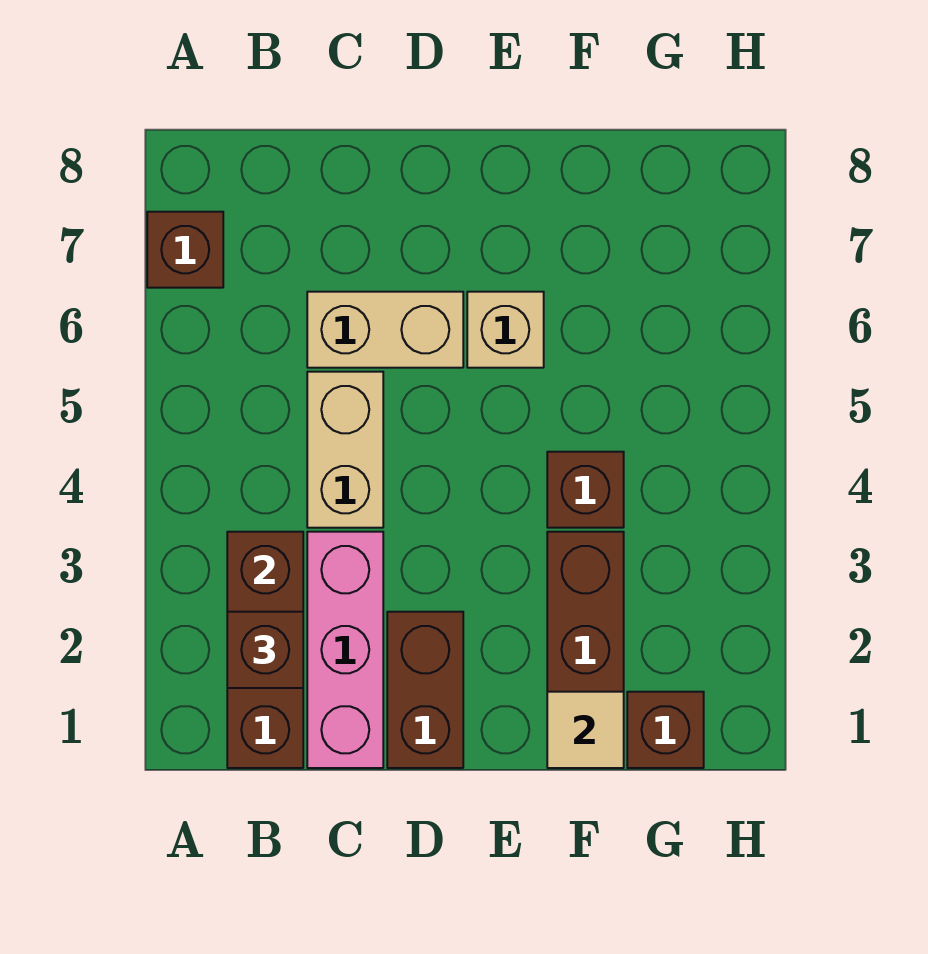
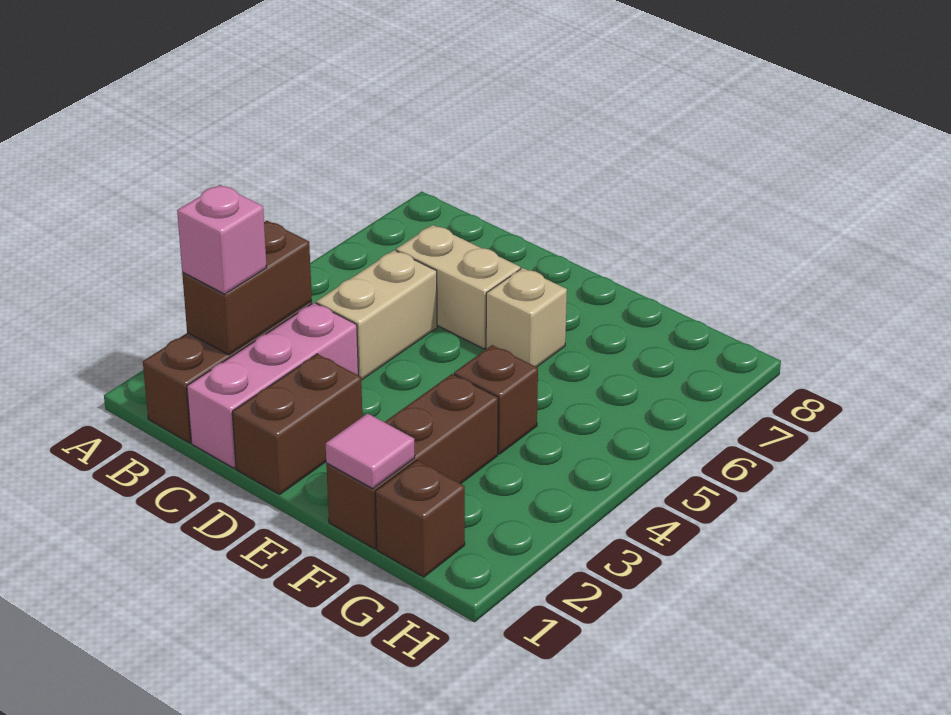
brown brick A7 level 1 -> none
brown brick B2 level 3 -> pink brick B2 level 3
tan tile F1 level 2 -> pink tile F1 level 2

